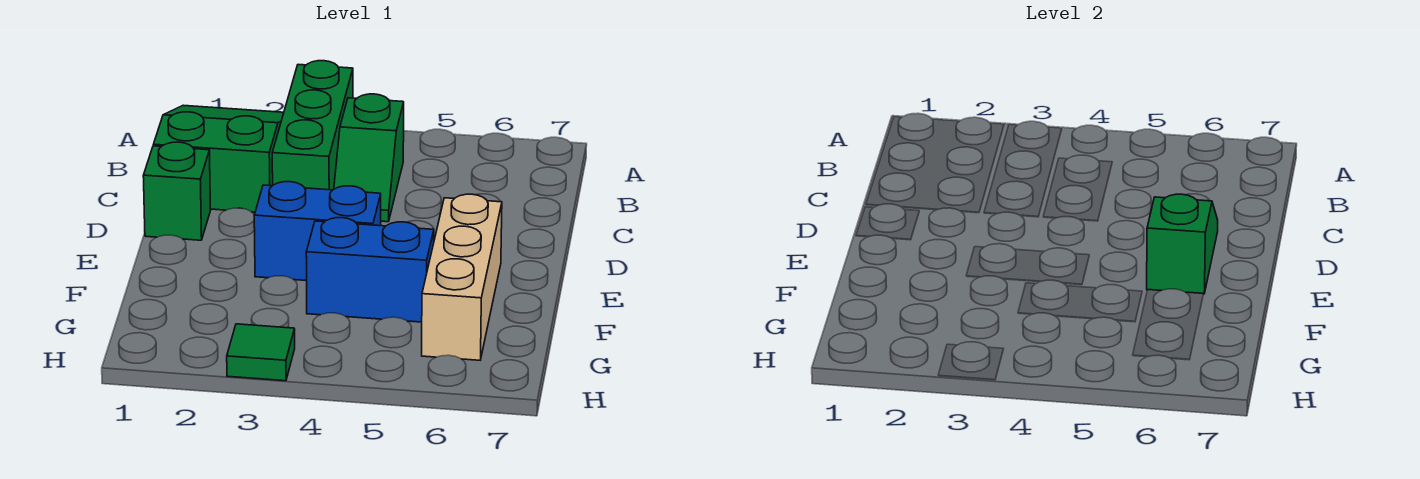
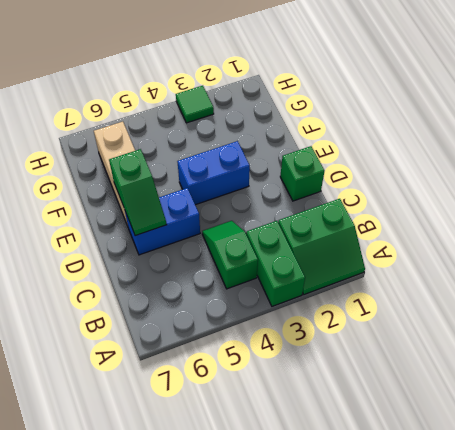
green slope A1:C2 level 1 top C -> green slope A1:B2 level 1 top B
green brick A3:C3 level 1 -> green brick A3:B3 level 1
blue brick F4:F5 level 1 -> blue brick D5:D6 level 1

